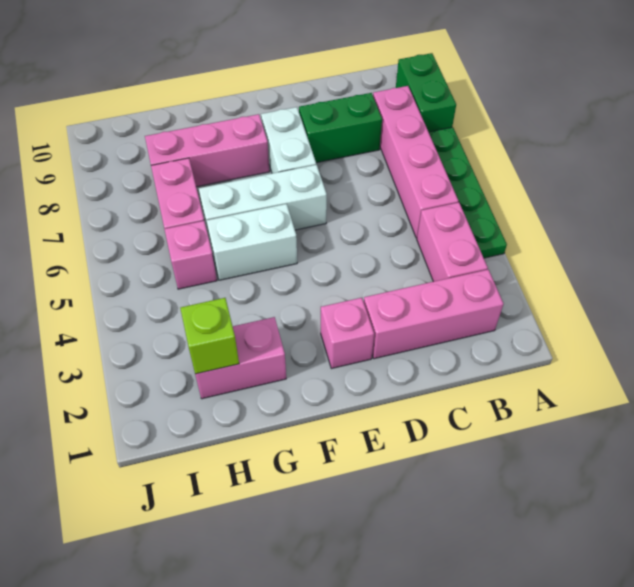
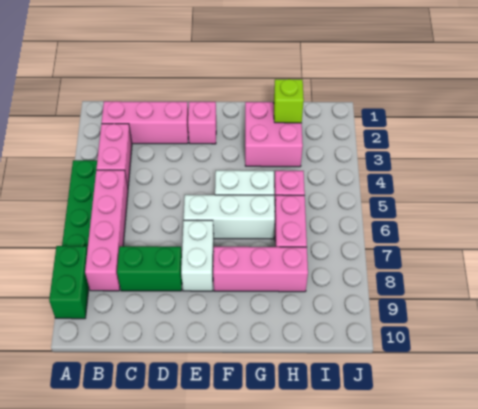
pink brick G2:H2 level 1 -> pink brick G2:H3 level 1

